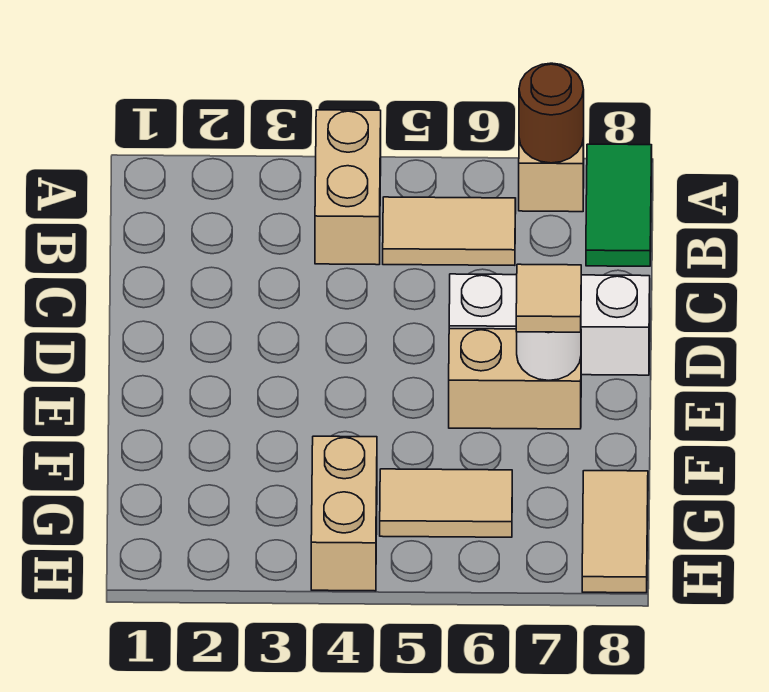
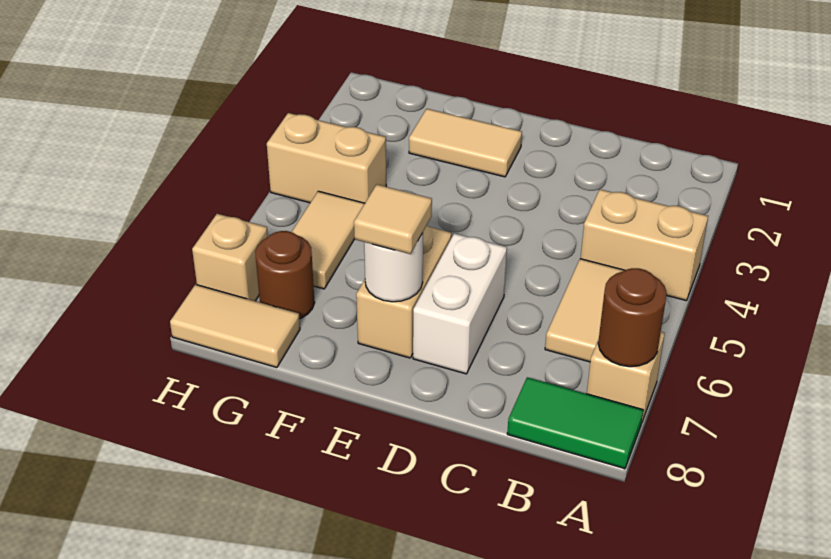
white brick D6:D8 level 1 -> white brick D6:D7 level 1
none -> tan tile E2:F2 level 1
none -> brown round brick G7 level 1
none -> tan brick H7 level 1

